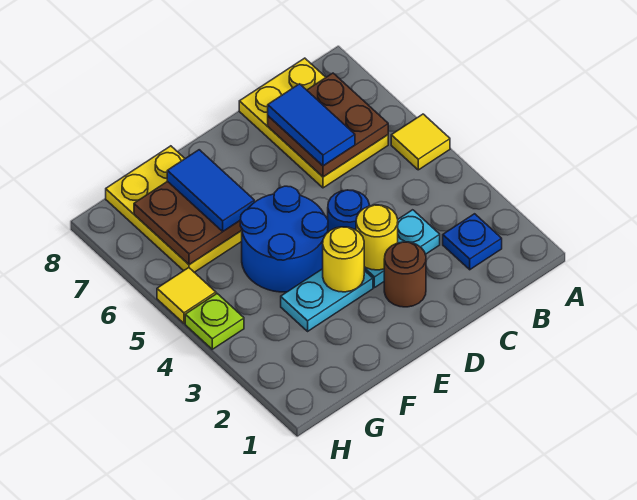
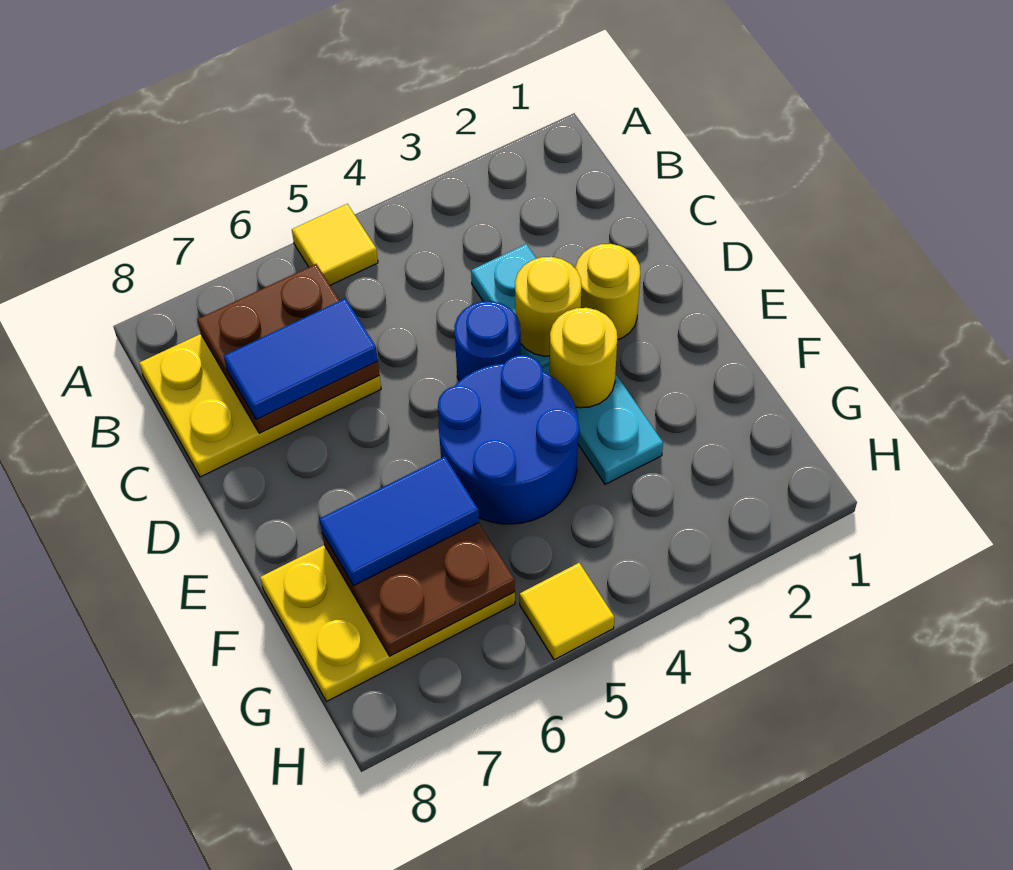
blue plate B2 level 1 -> none
brown round brick D2 level 1 -> yellow round brick D2 level 1
lime plate H4 level 1 -> none

